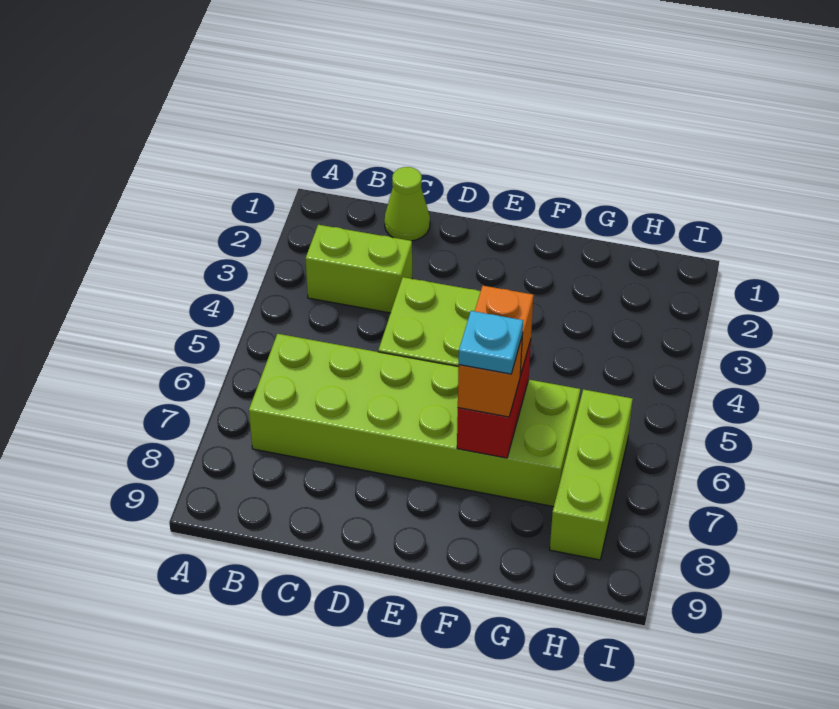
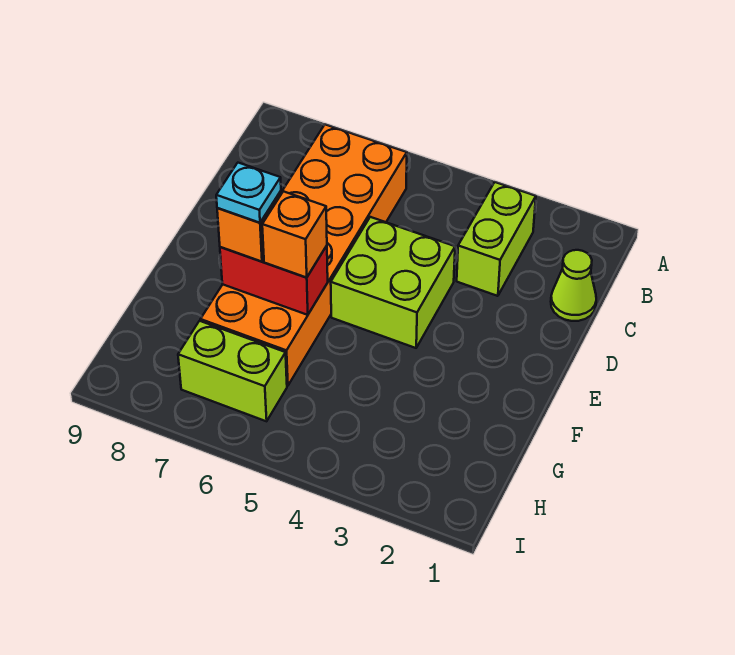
lime brick B6:G7 level 1 -> orange brick B6:G7 level 1
lime brick H6:H8 level 1 -> lime brick H6:H7 level 1

